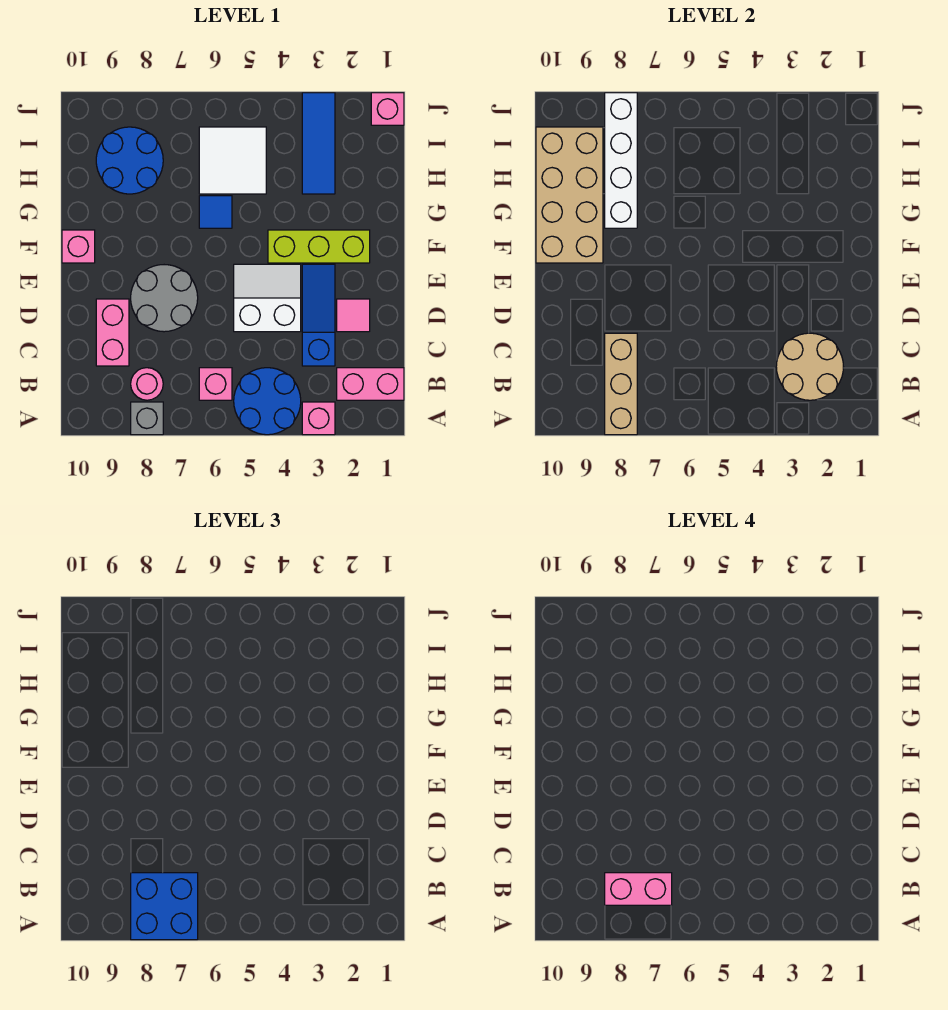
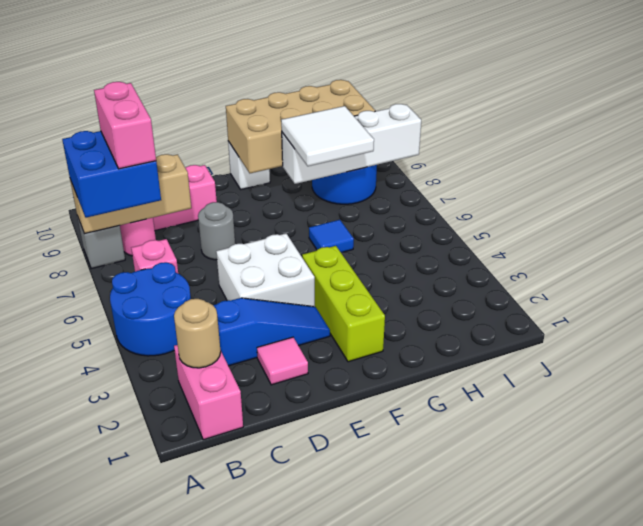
pink brick A3 level 1 -> none
tan round brick B2:C3 level 2 -> tan round brick B2 level 2
white slope D4:E5 level 1 top D -> white brick D4:E5 level 1
grey round brick D7:E8 level 1 -> grey round brick D7 level 1
pink brick F10 level 1 -> white brick F10 level 1
blue tile H3:J3 level 1 -> none
white tile H5:I6 level 1 -> white tile G7:H8 level 3
pink brick J1 level 1 -> none

